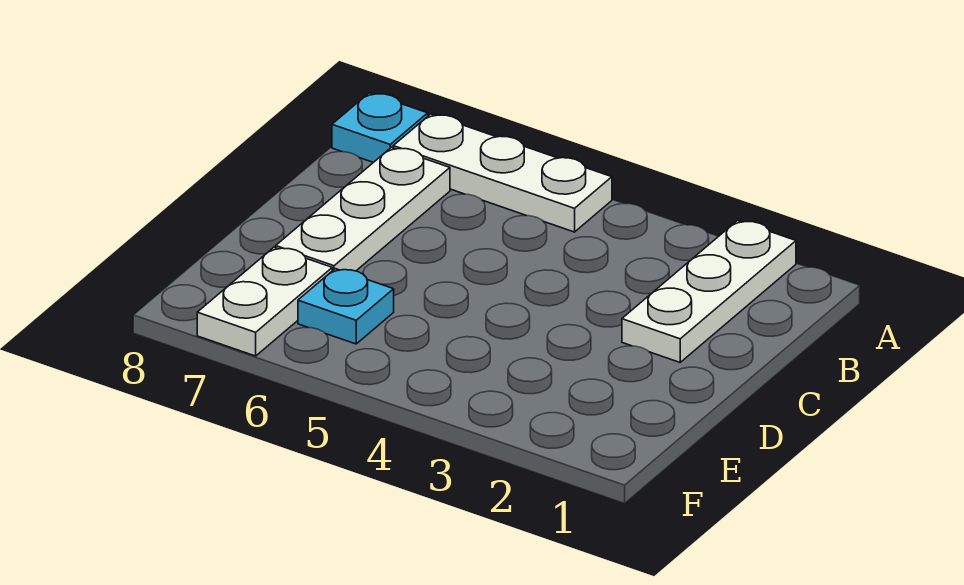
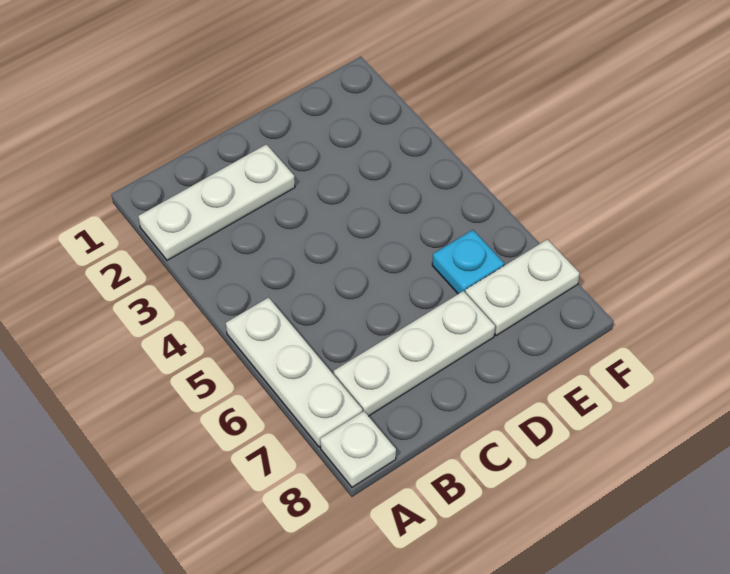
cyan plate A8 level 1 -> white plate A8 level 1

